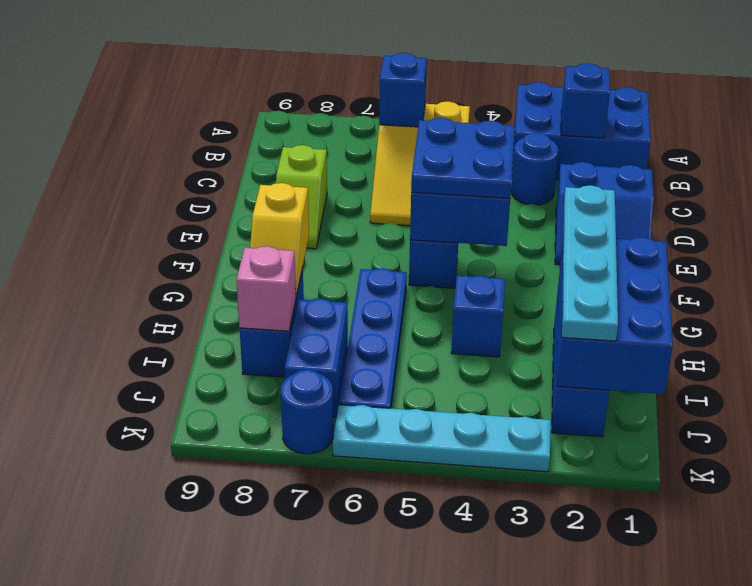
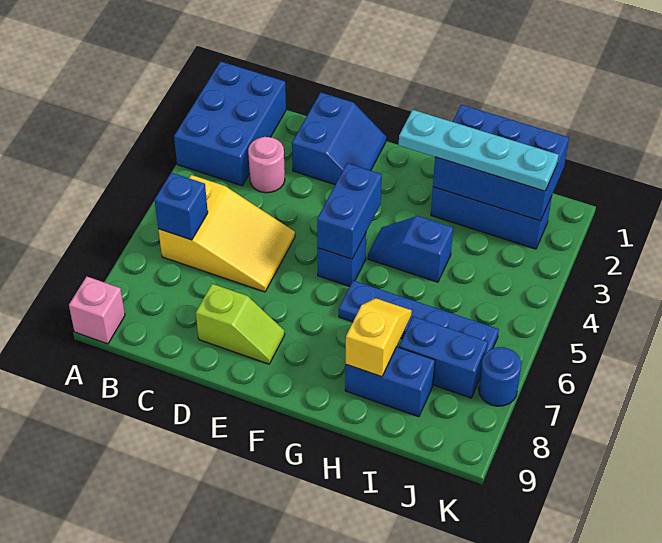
blue brick B2 level 2 -> none
blue round brick C3 level 1 -> pink round brick C3 level 1
blue plate E4:F5 level 3 -> none
yellow slope G8:H8 level 2 top G -> yellow slope H7:H8 level 2 top 8
pink brick I8 level 2 -> pink brick A9 level 1
cyan plate K3:K6 level 1 -> none

